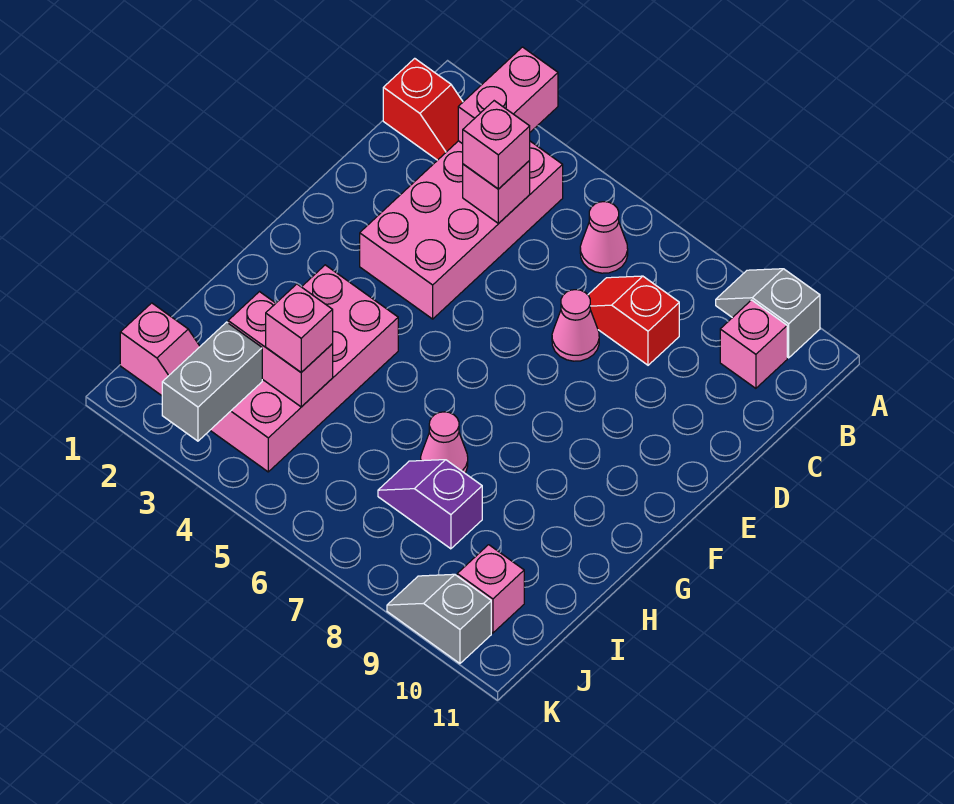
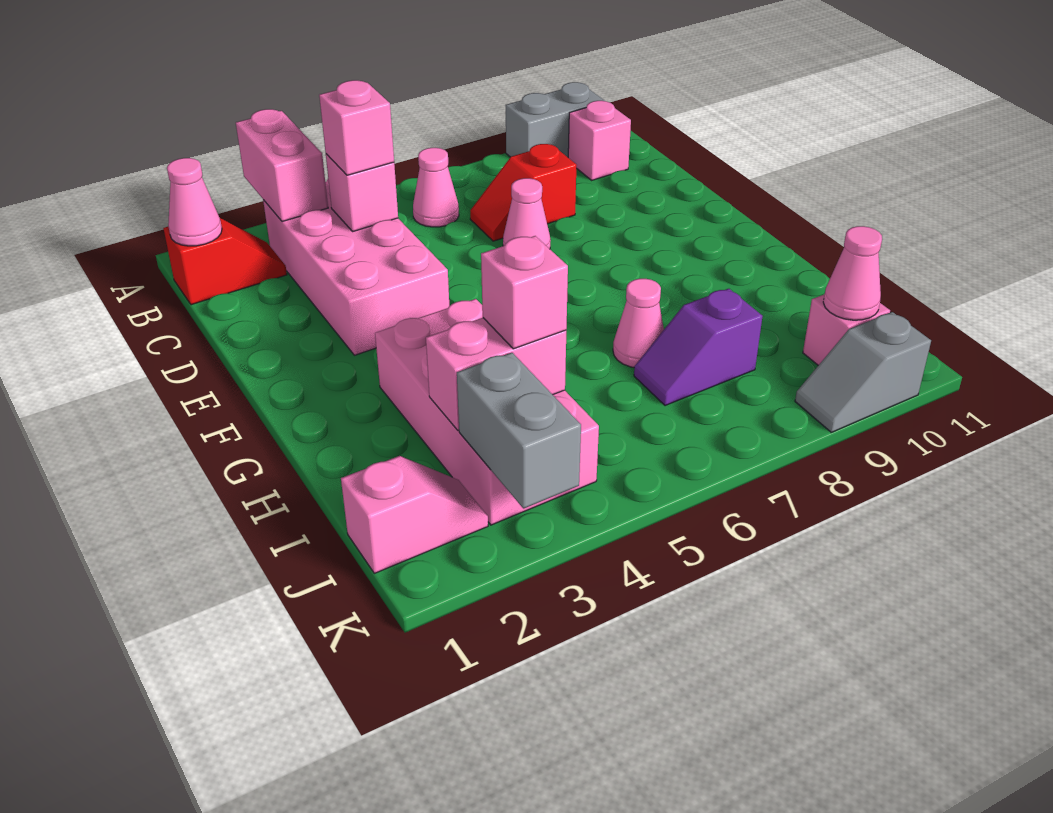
grey slope A9:A10 level 1 top 10 -> grey brick A9:A10 level 1
none -> pink cone B1 level 2
none -> pink cone J10 level 2

